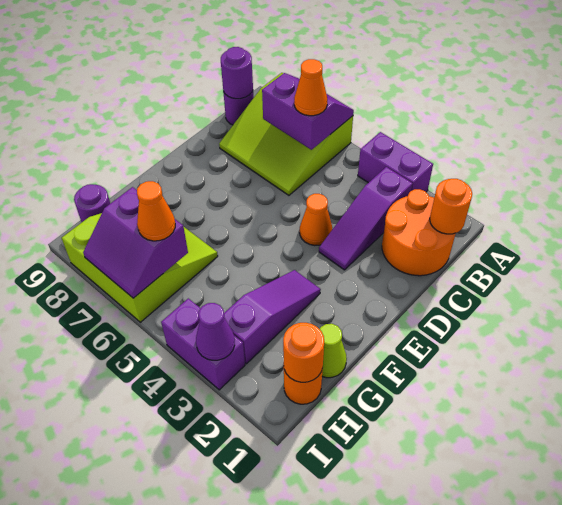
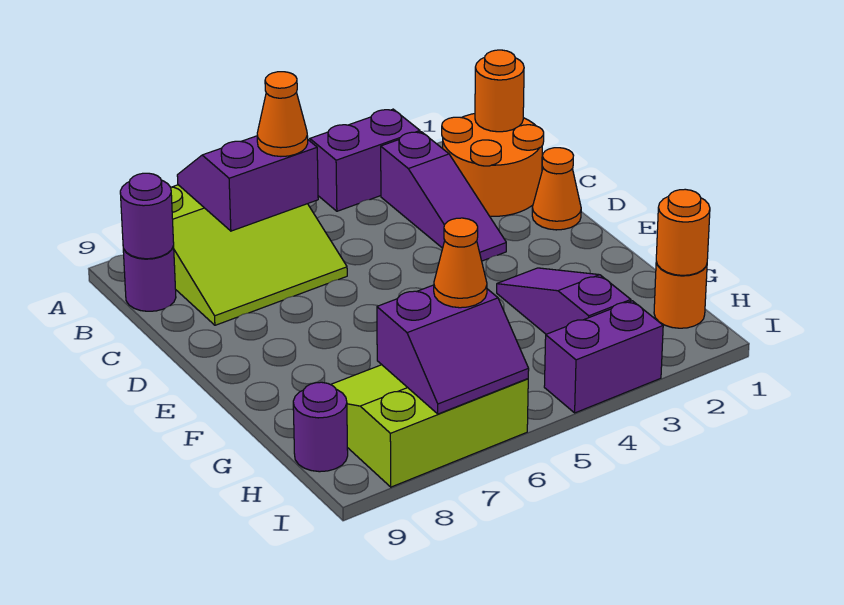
orange cone D4 level 1 -> orange cone D1 level 1
lime cone G1 level 1 -> none
purple cone I3 level 2 -> none

